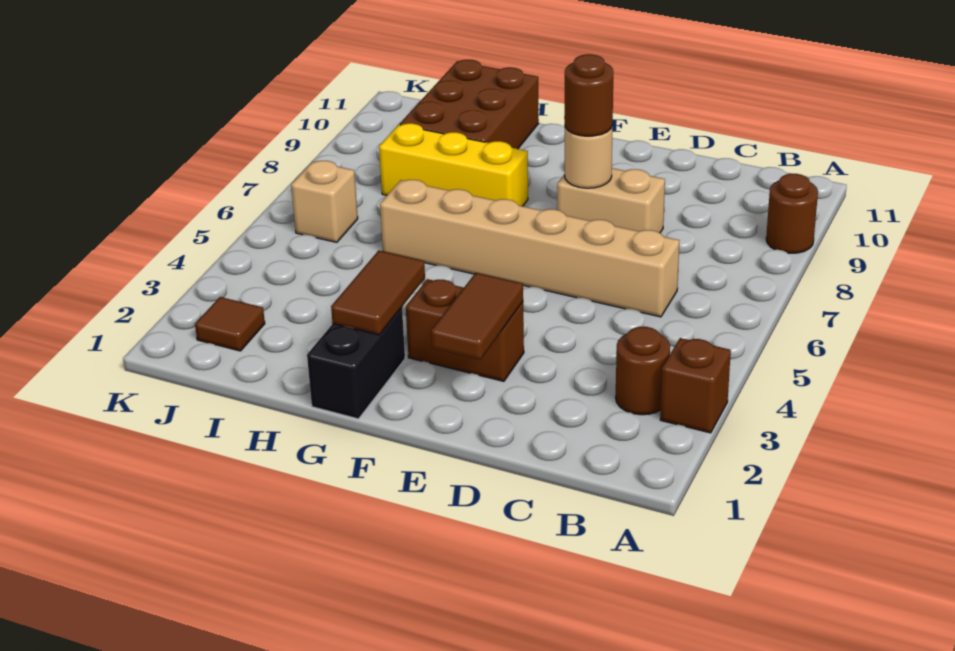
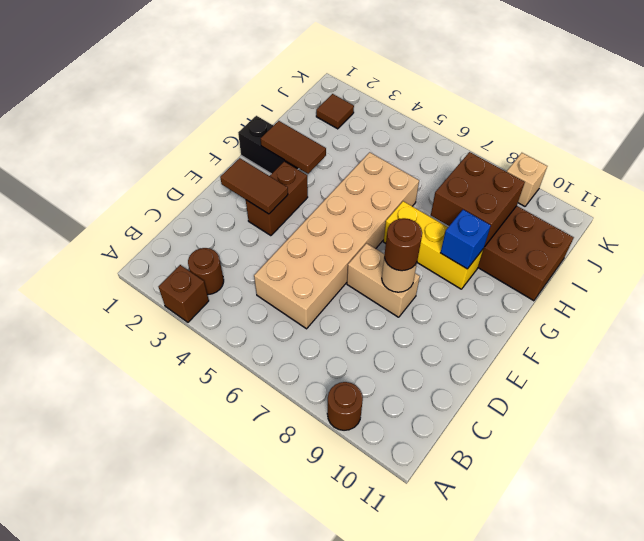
tan brick C6:H6 level 1 -> tan brick C5:H6 level 1
tan brick D8:E8 level 1 -> tan brick E7:E8 level 1
yellow brick G8:I8 level 1 -> yellow brick G7:G9 level 1
none -> blue brick G9 level 2
none -> brown brick H8:I9 level 2
tan brick J6 level 1 -> tan brick K9 level 1

